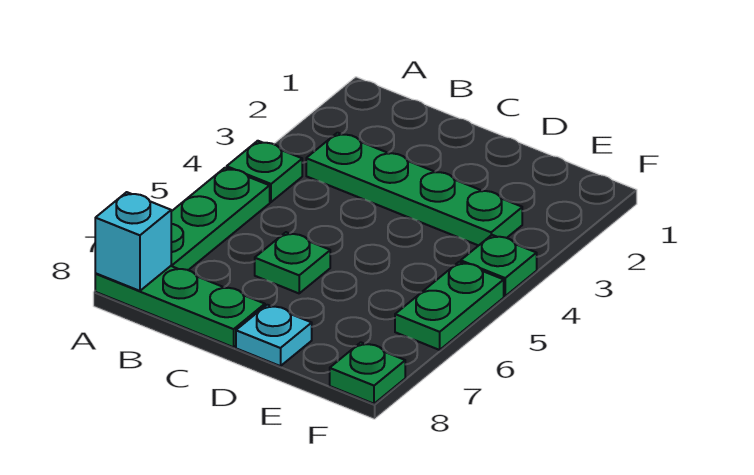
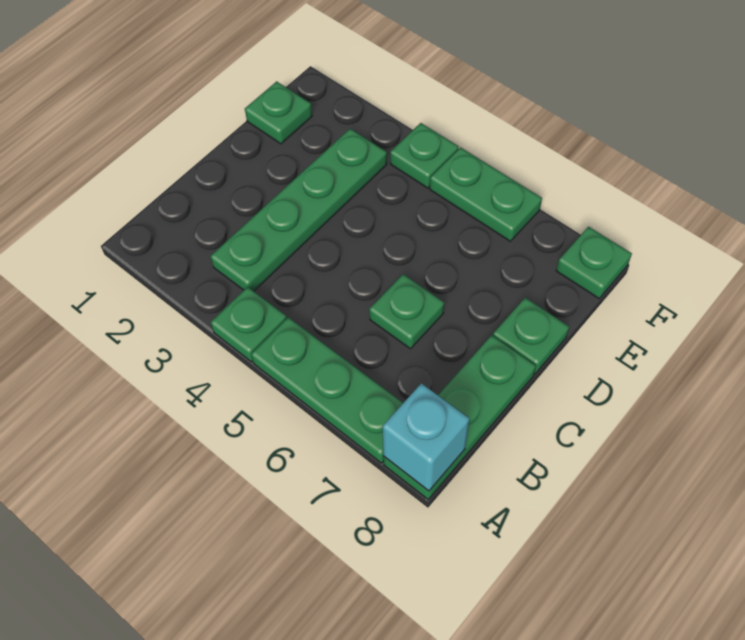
cyan plate D8 level 1 -> green plate D8 level 1
none -> green plate E1 level 1

